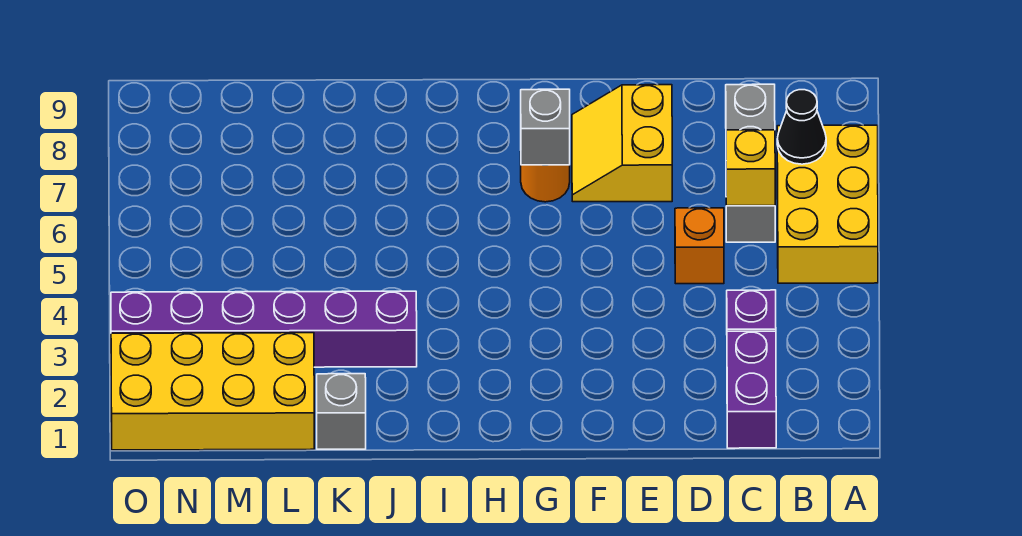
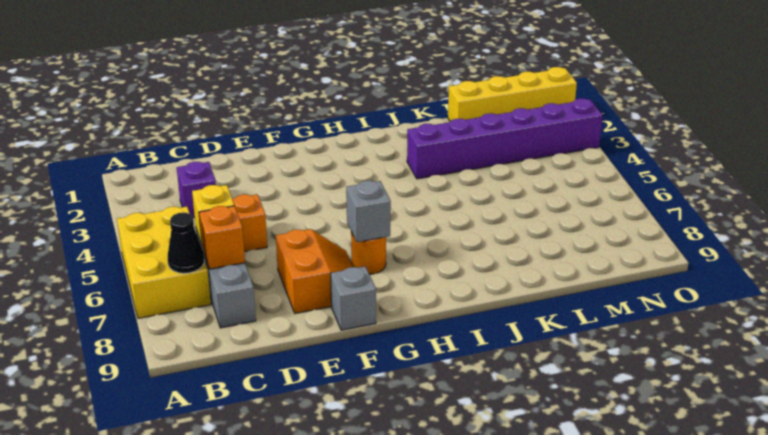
purple brick C1:C2 level 1 -> none
none -> orange brick C7 level 2
yellow slope E7:F8 level 1 top E -> orange slope E7:F8 level 1 top E
grey brick K1 level 1 -> grey brick F9 level 1
yellow brick L1:O2 level 1 -> yellow brick L1:O1 level 1

